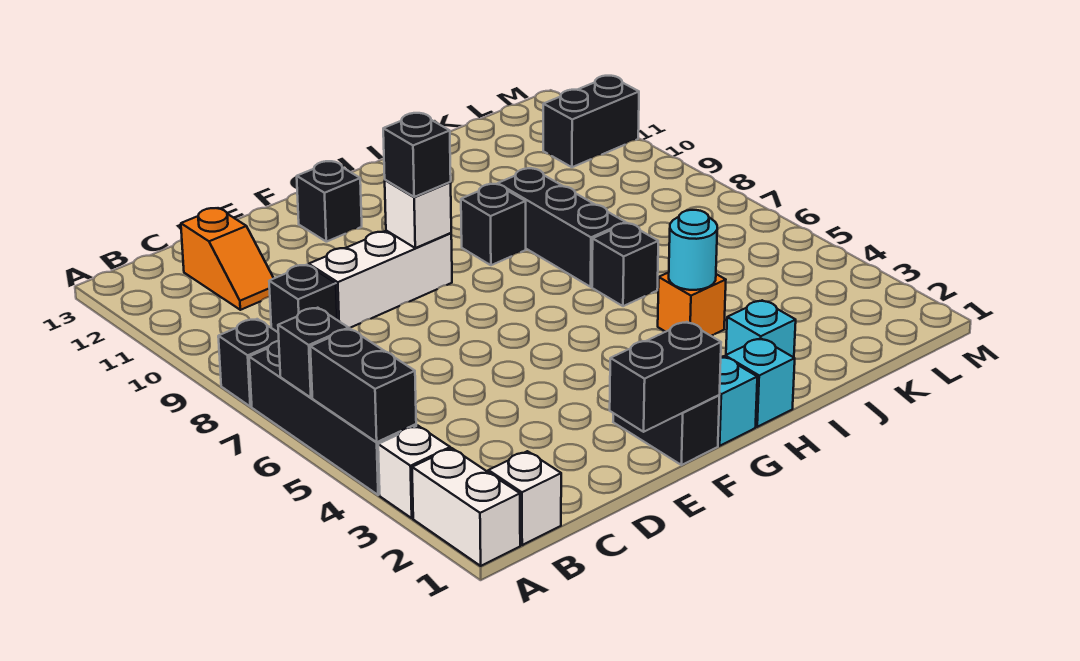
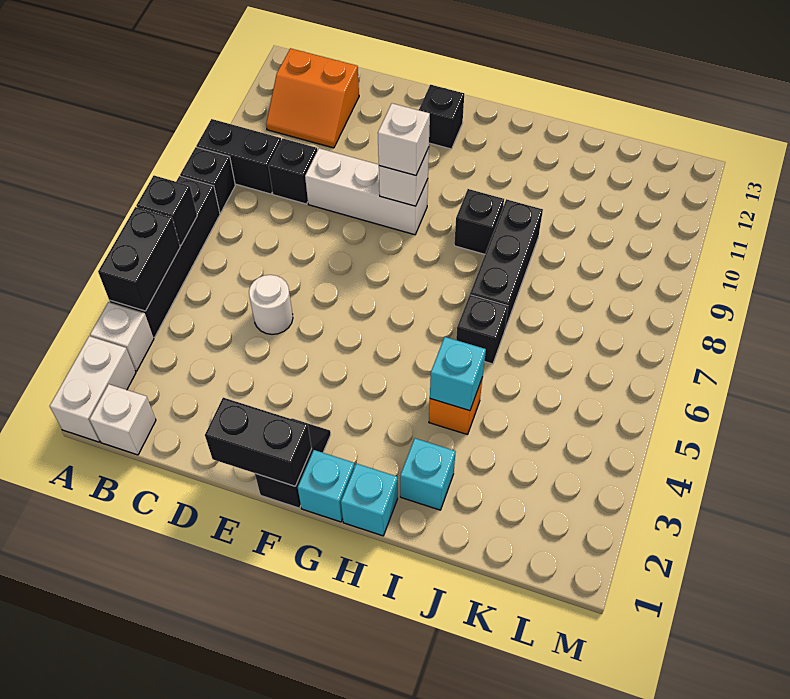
orange slope C11:C12 level 1 top 12 -> orange slope B11:C12 level 1 top 12
none -> white round brick D5 level 1
black brick F9 level 3 -> white brick F9 level 3
cyan round brick I4 level 2 -> cyan brick I4 level 2
black brick L11:M11 level 1 -> black brick A9:B9 level 1

